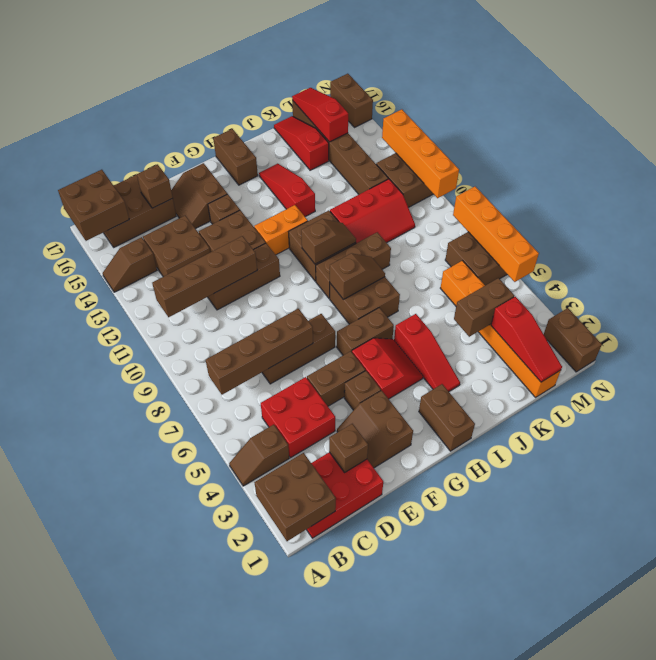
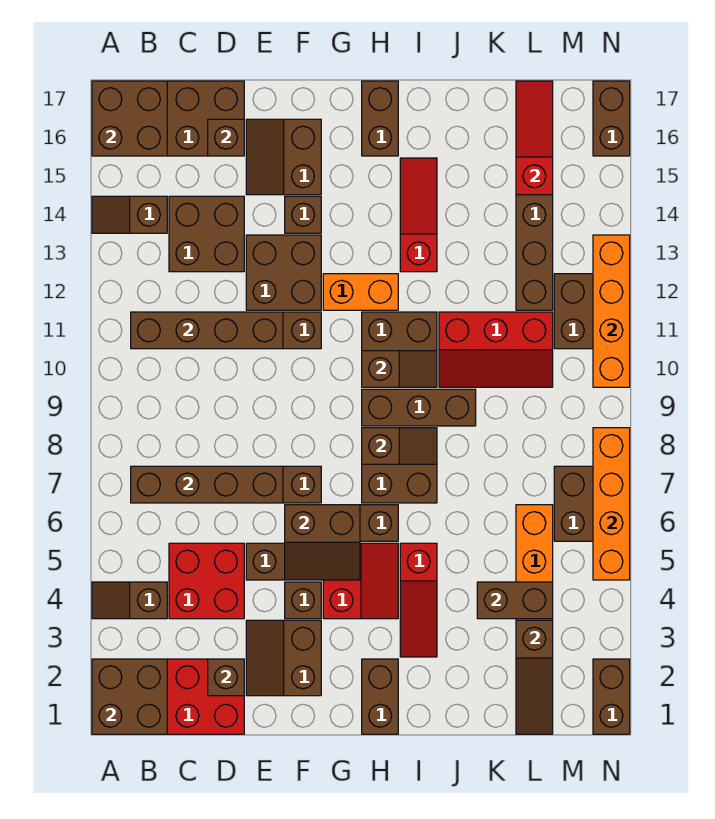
none -> brown slope F5:G6 level 2 top 6
red slope K15:K17 level 1 top 15 -> none
red slope L1:L3 level 2 top 3 -> brown slope L1:L3 level 2 top 3

